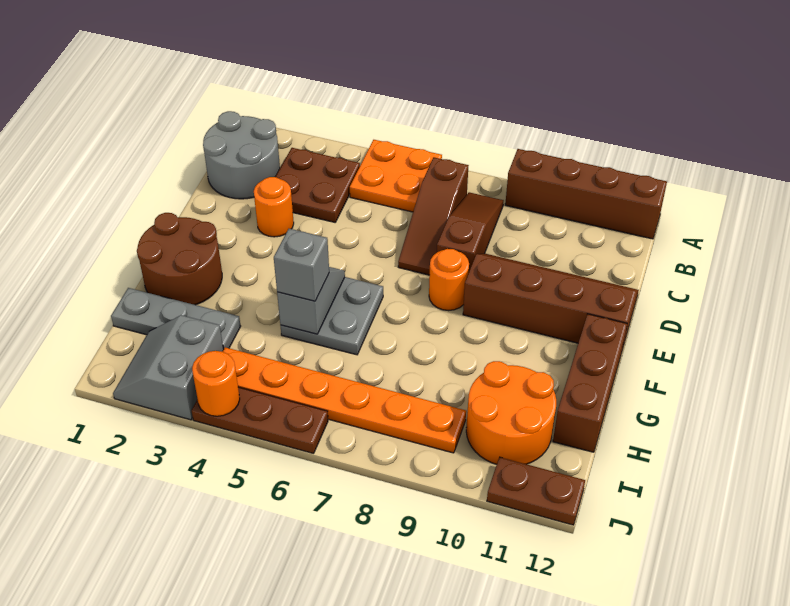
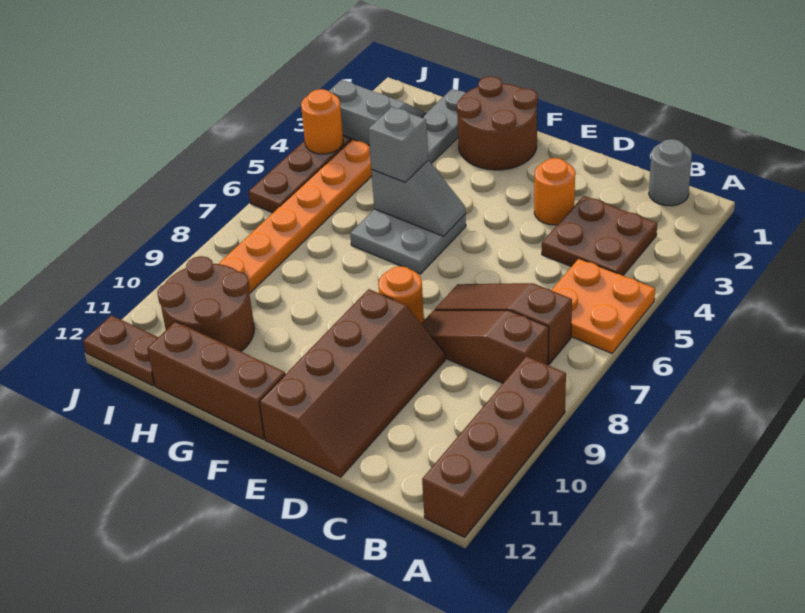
grey round brick B1:C2 level 1 -> grey round brick B1 level 1
brown slope B8:D8 level 1 top D -> brown slope B8:D8 level 1 top B
orange round brick H10:I11 level 1 -> brown round brick H10:I11 level 1
brown plate J11:J12 level 1 -> brown plate I12:J12 level 1

